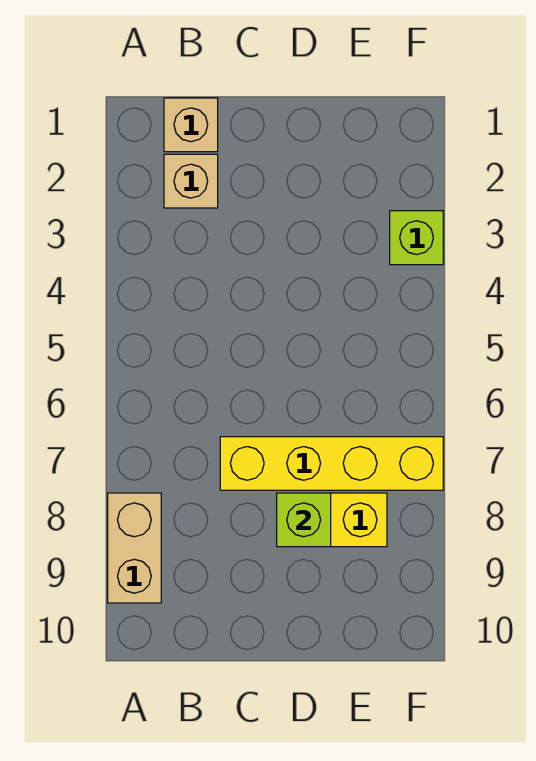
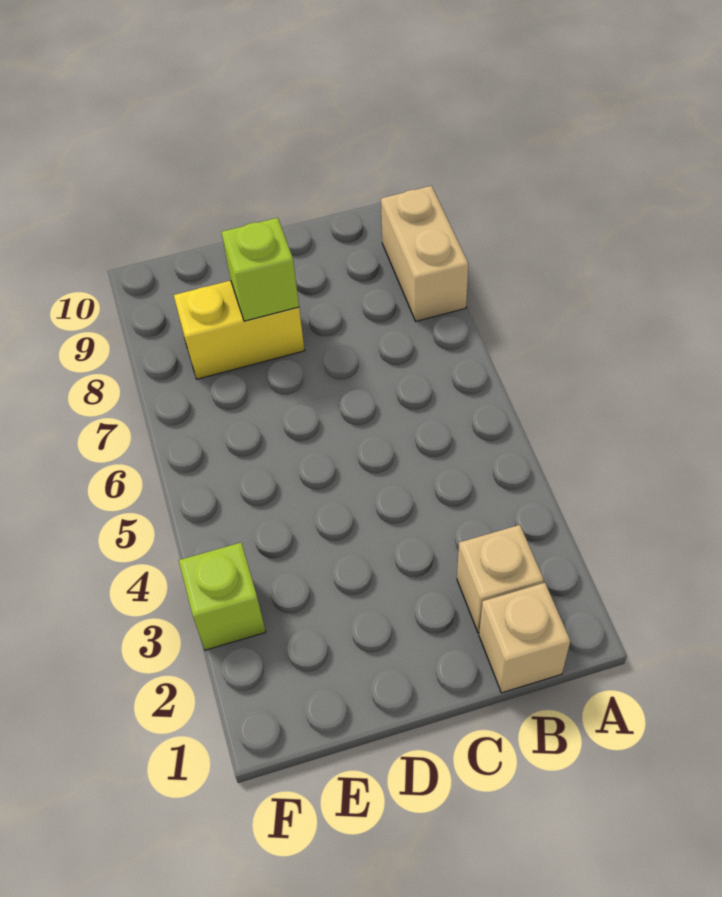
yellow brick C7:F7 level 1 -> none

